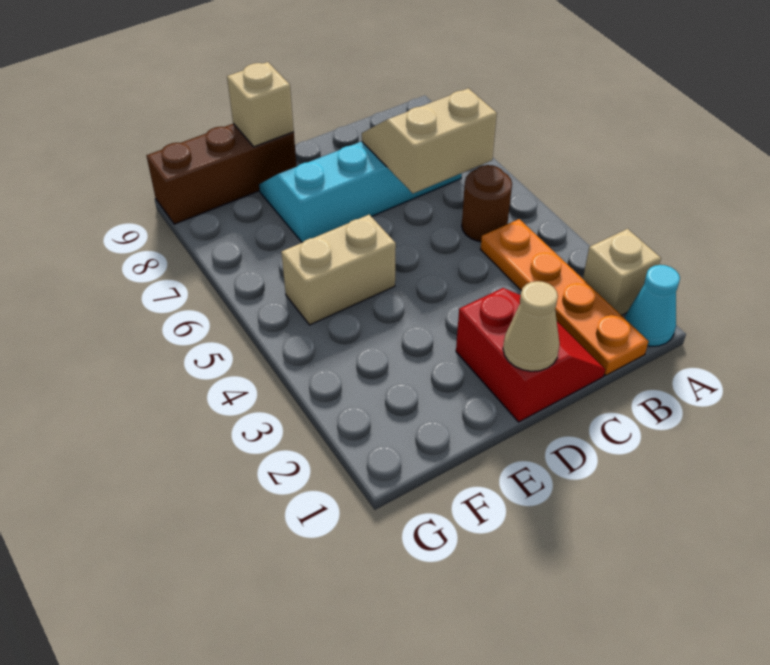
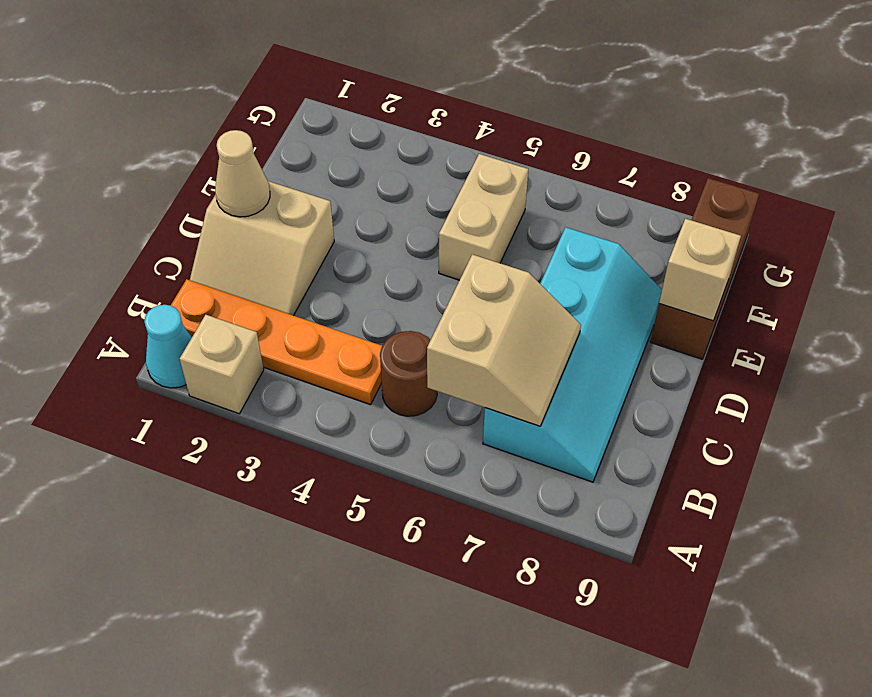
red slope C1:D2 level 1 top D -> tan slope C1:D2 level 1 top D

